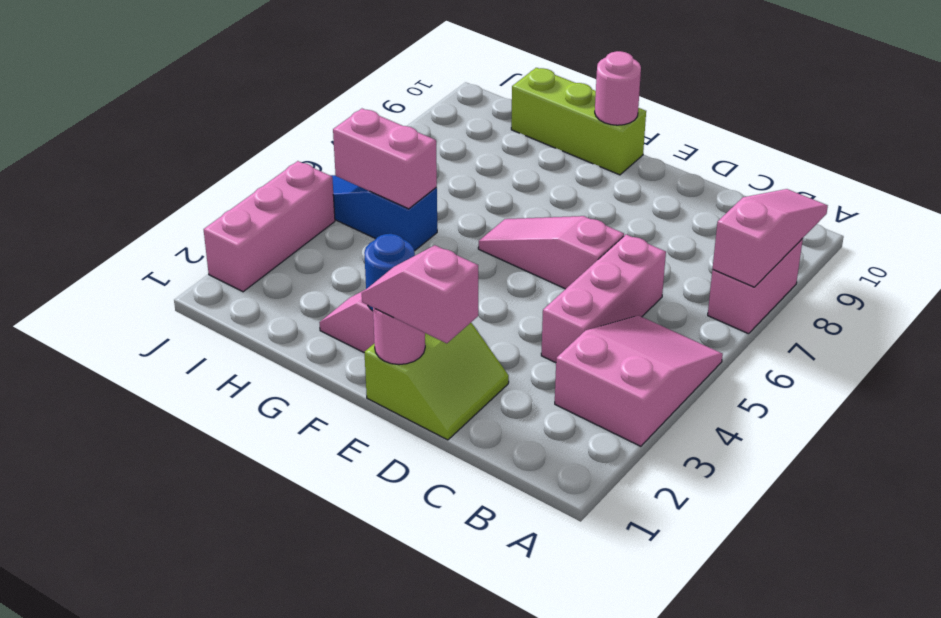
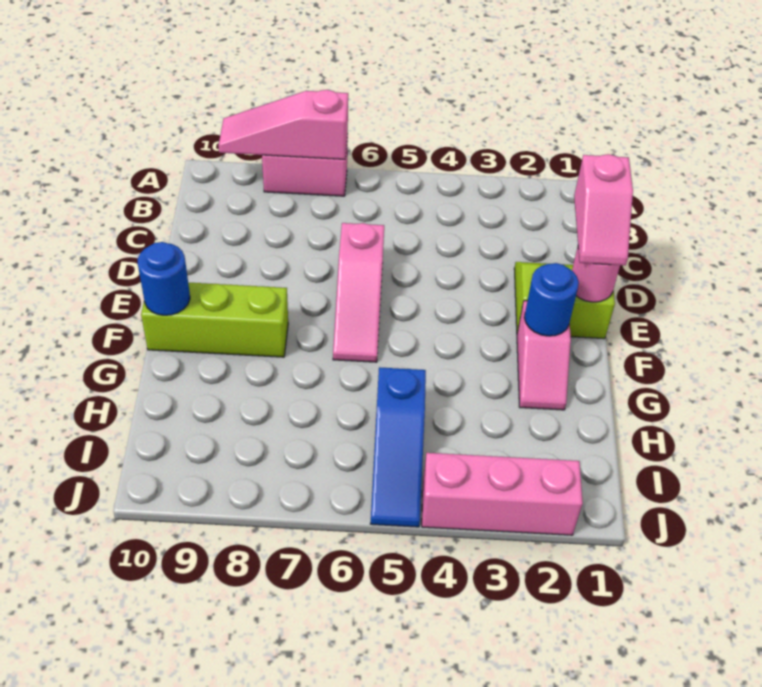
pink slope A3:B5 level 1 top 3 -> none
pink brick C4:C6 level 1 -> none
lime brick F10:H10 level 1 -> lime brick F8:F10 level 1
pink round brick F10 level 2 -> blue round brick F10 level 2
pink brick H5:I5 level 2 -> none

